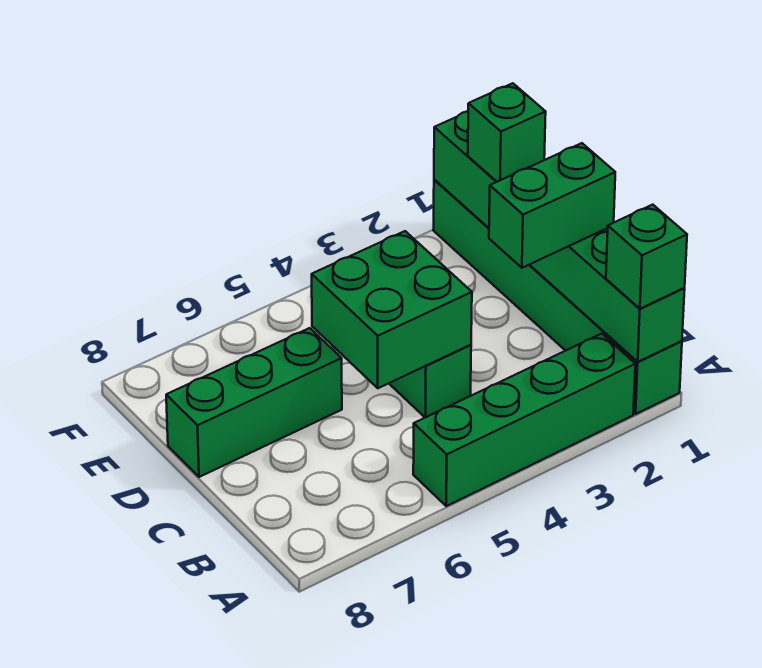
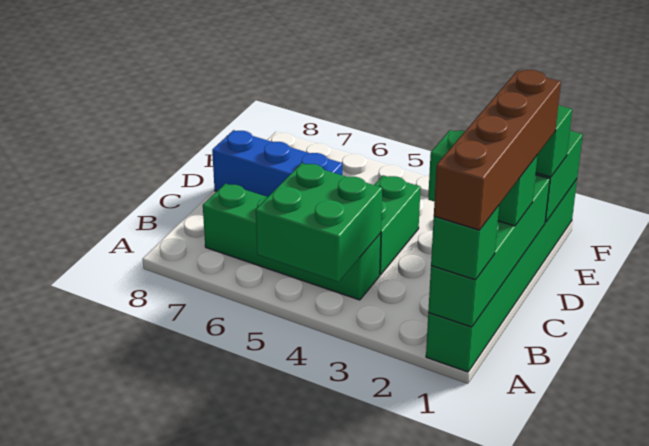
none -> brown brick A1:D1 level 4
green brick A2:A5 level 1 -> green brick B4:B7 level 1
green brick C4:D5 level 2 -> green brick A4:B5 level 2
green brick D6:D8 level 1 -> blue brick D6:D8 level 1

